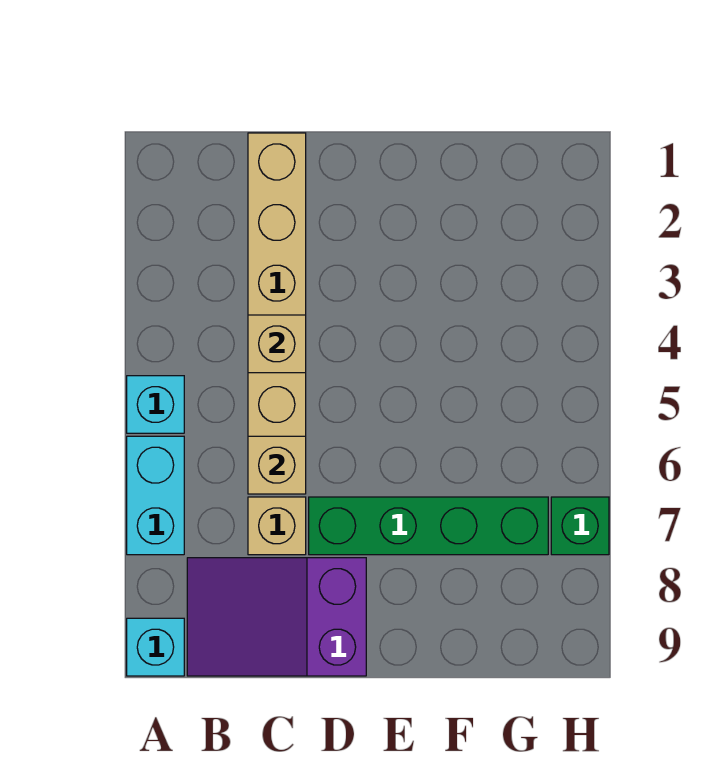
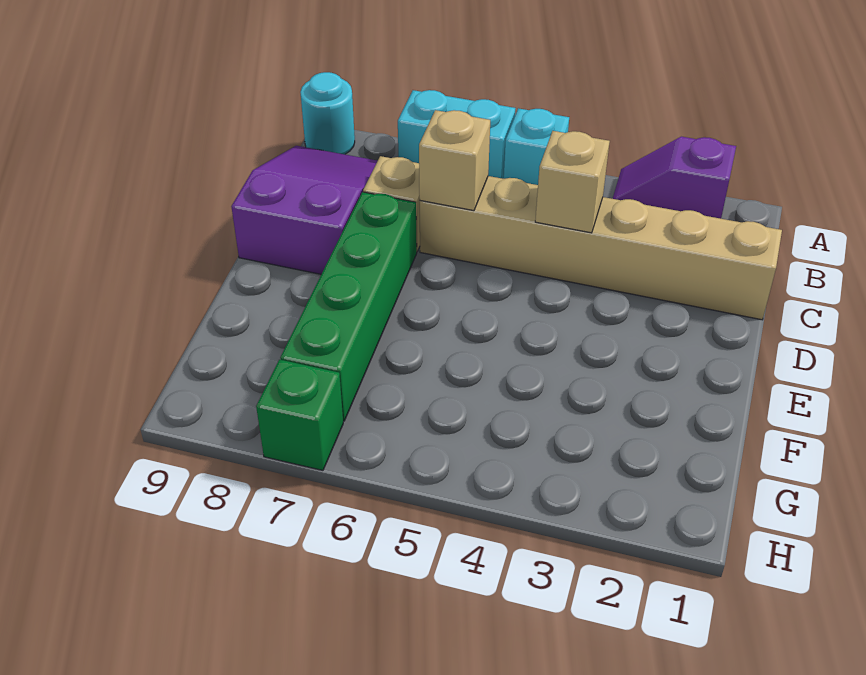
none -> purple slope A2:A3 level 1 top 2
cyan brick A9 level 1 -> cyan round brick A9 level 1

